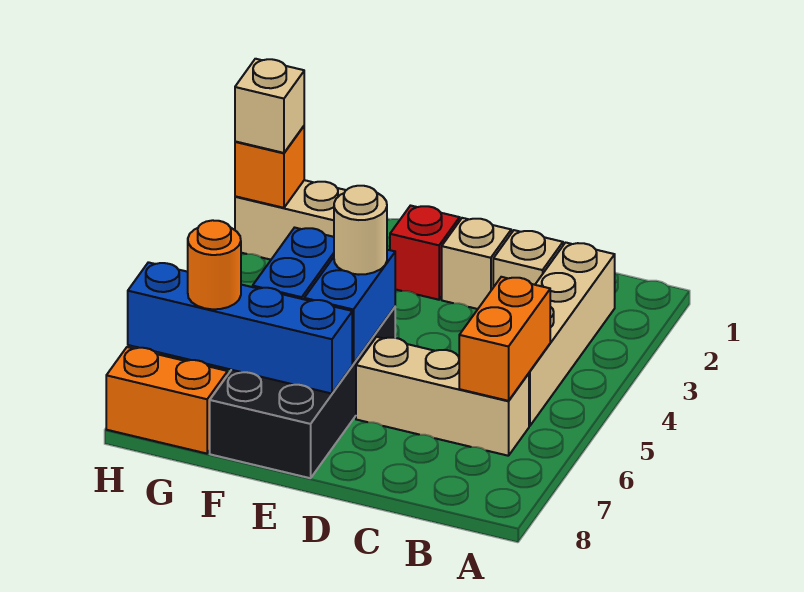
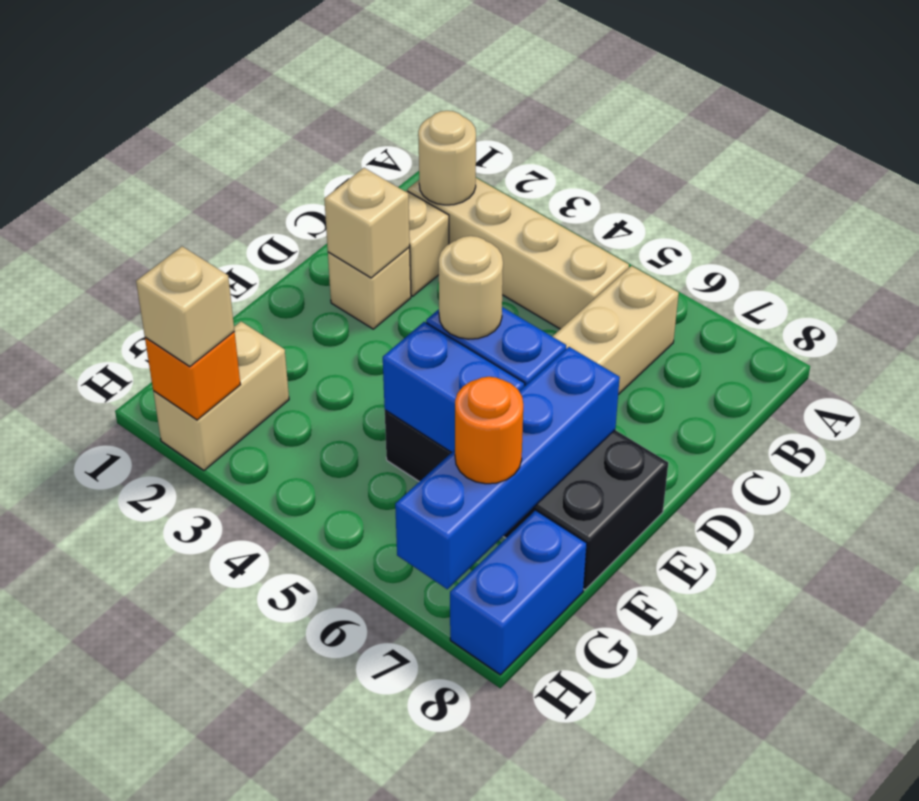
none -> tan round brick B2 level 2
orange brick B5:B6 level 2 -> none
none -> tan brick D2 level 2
red brick E2 level 1 -> none
orange brick G8:H8 level 1 -> blue brick G8:H8 level 1

